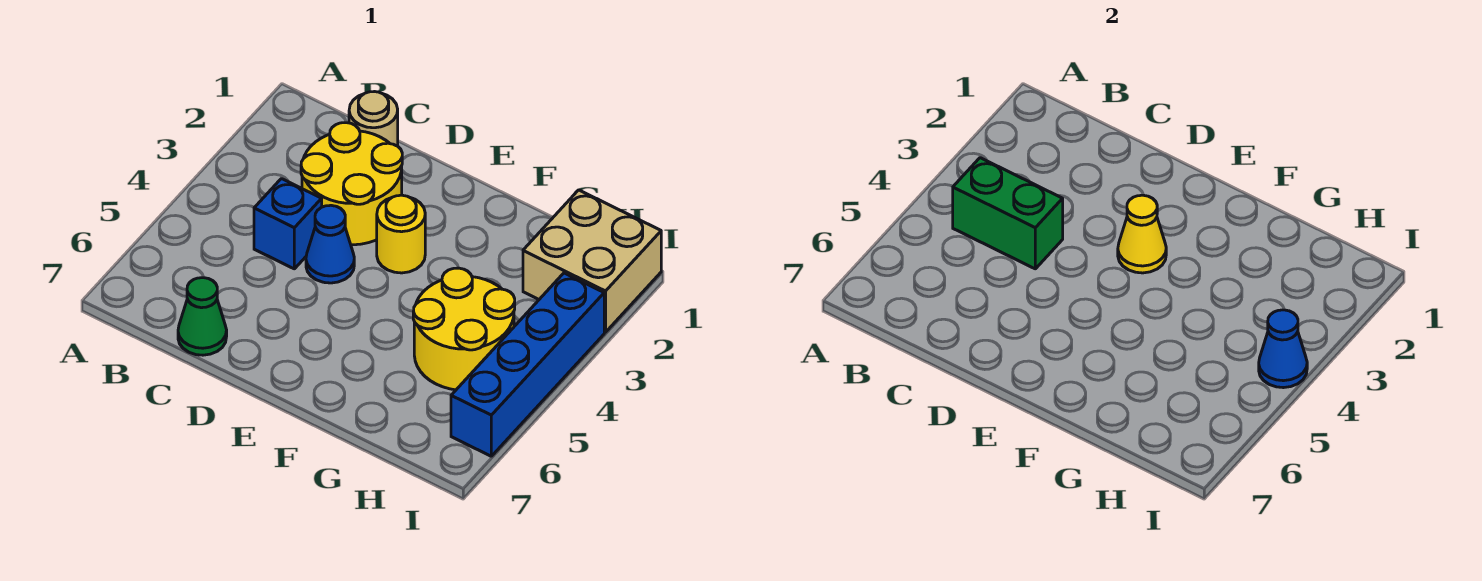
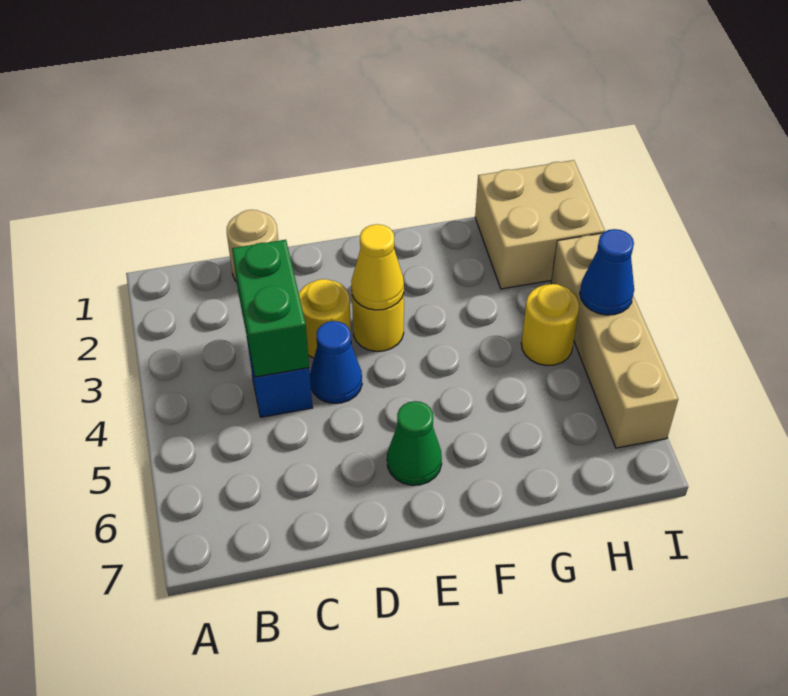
green brick B4:C4 level 2 -> green brick C3:C4 level 2
yellow round brick C2:D3 level 1 -> yellow round brick D3 level 1
green cone C7 level 1 -> green cone E6 level 1
yellow round brick G4:H5 level 1 -> yellow round brick H4 level 1
blue brick I3:I6 level 1 -> tan brick I3:I6 level 1

